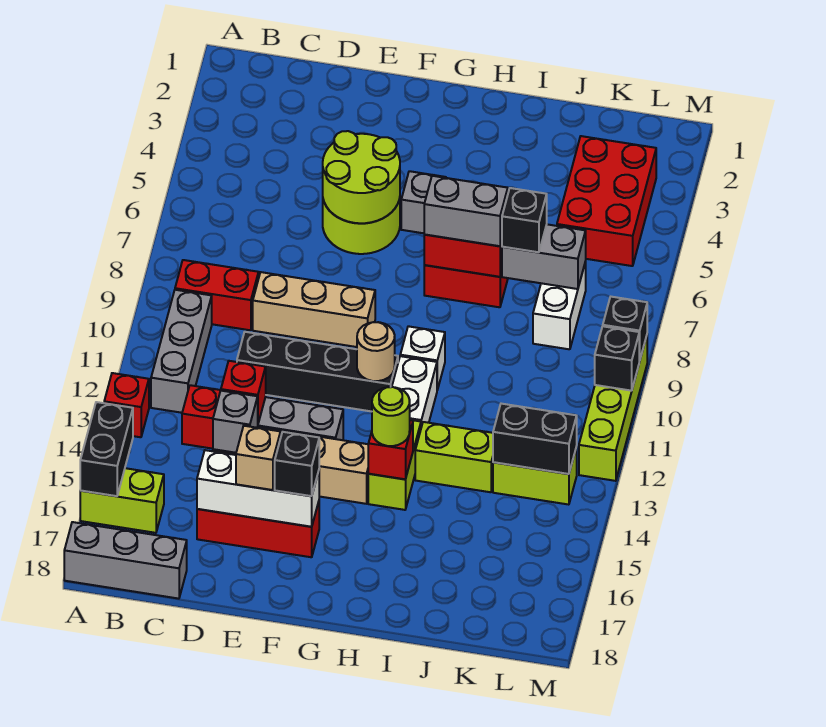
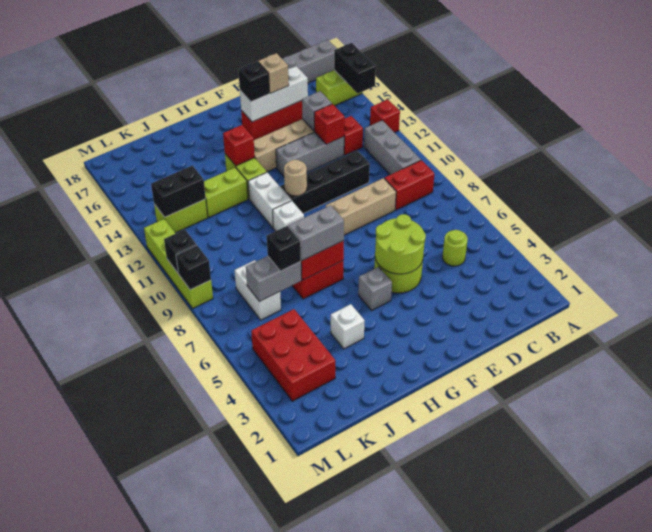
lime round brick H14 level 3 -> lime round brick C5 level 1
none -> white brick I4 level 1

